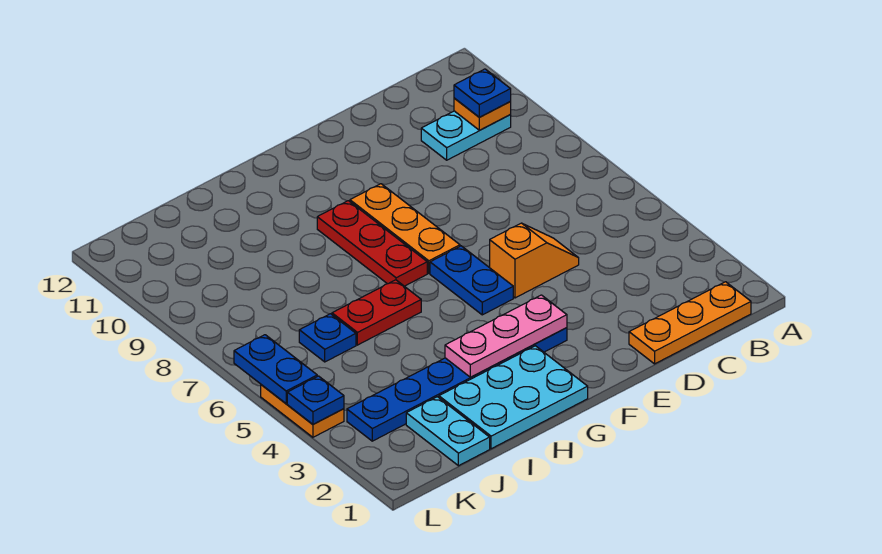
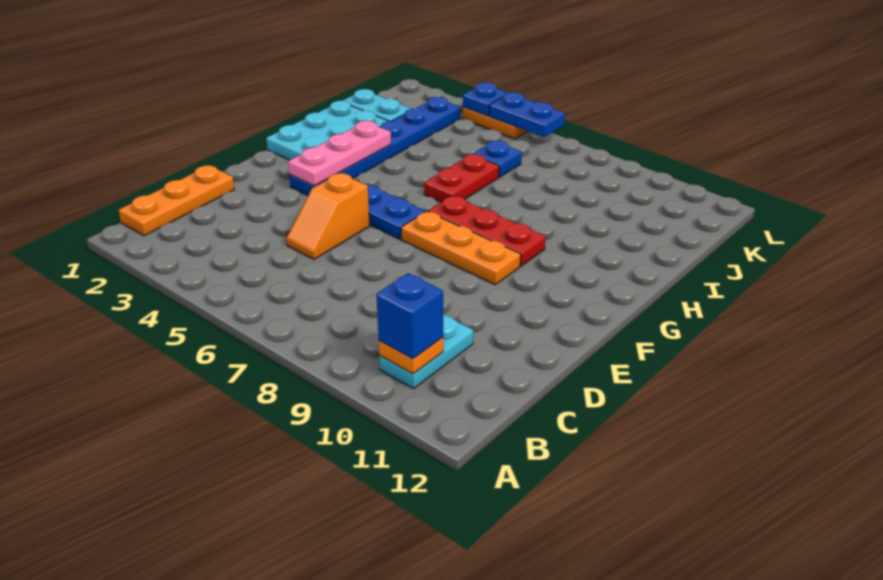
blue plate B10 level 3 -> blue brick B10 level 3

